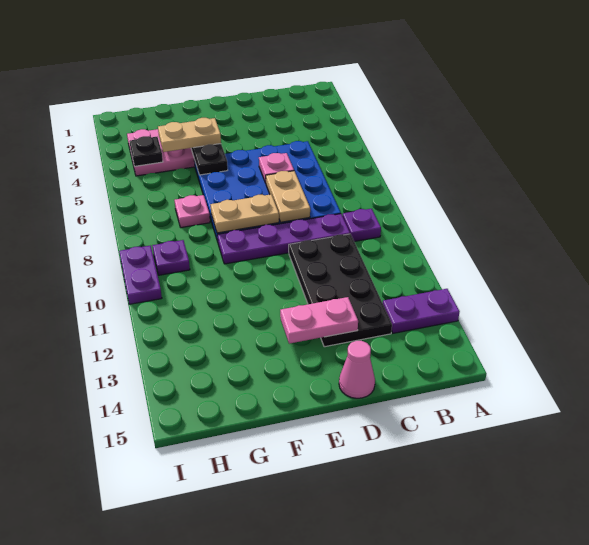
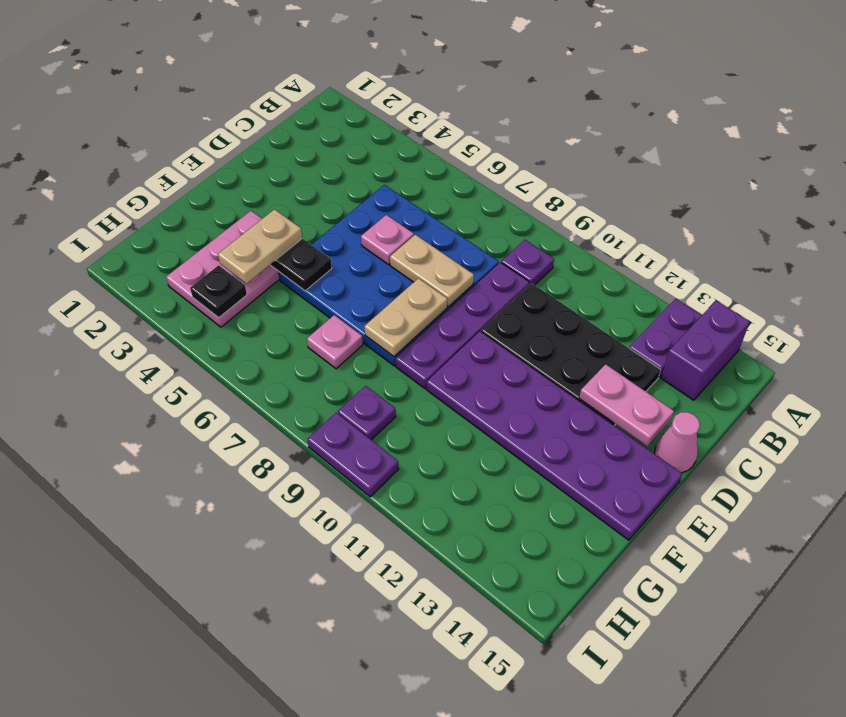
none -> purple brick A14:B14 level 1
pink plate D13:E13 level 2 -> pink plate D13:D14 level 2
none -> purple plate E10:F15 level 1

